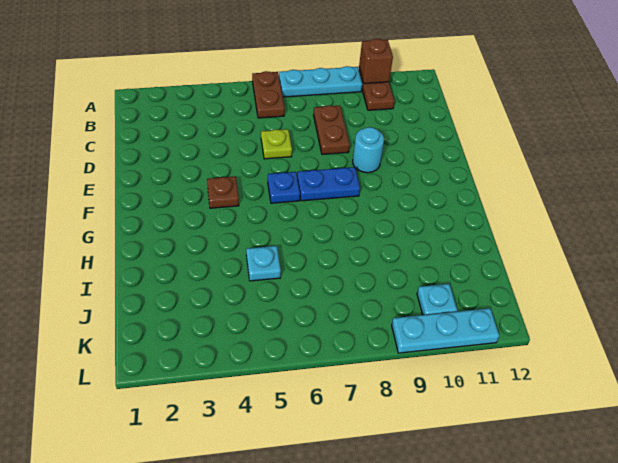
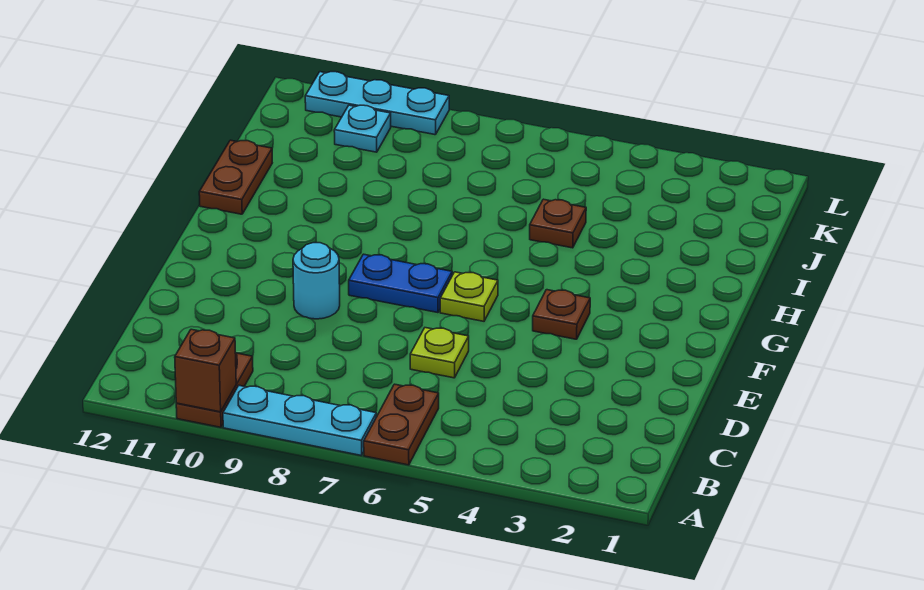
brown plate C8:D8 level 1 -> brown plate H12:I12 level 1
blue plate F6 level 1 -> lime plate F6 level 1
cyan plate I5 level 1 -> brown plate I5 level 1

